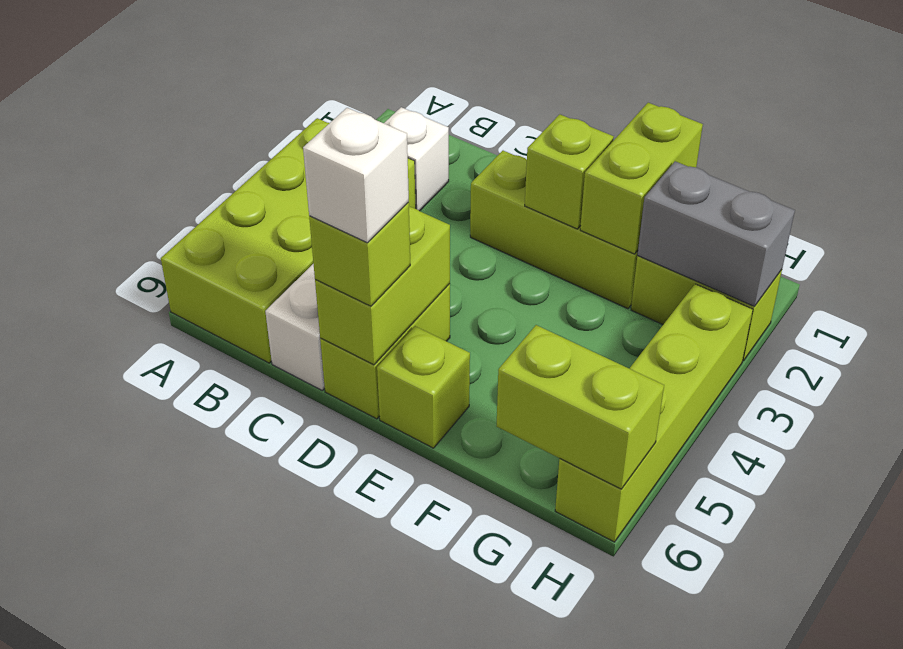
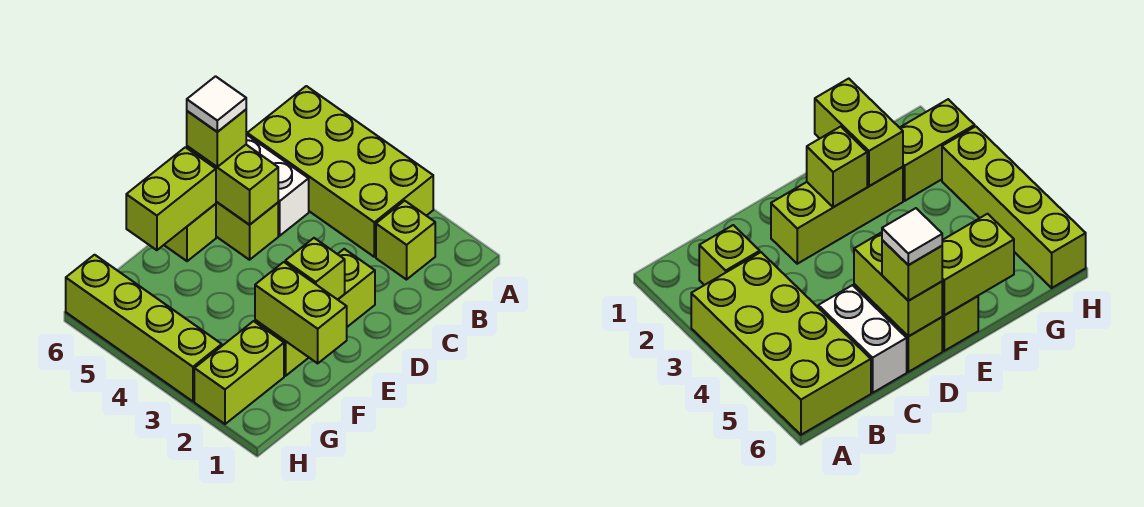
white brick B2 level 1 -> lime brick B2 level 1
white brick D6 level 4 -> white tile D6 level 4
grey brick G2:H2 level 2 -> none
lime brick G6:H6 level 2 -> lime brick E6:F6 level 2

